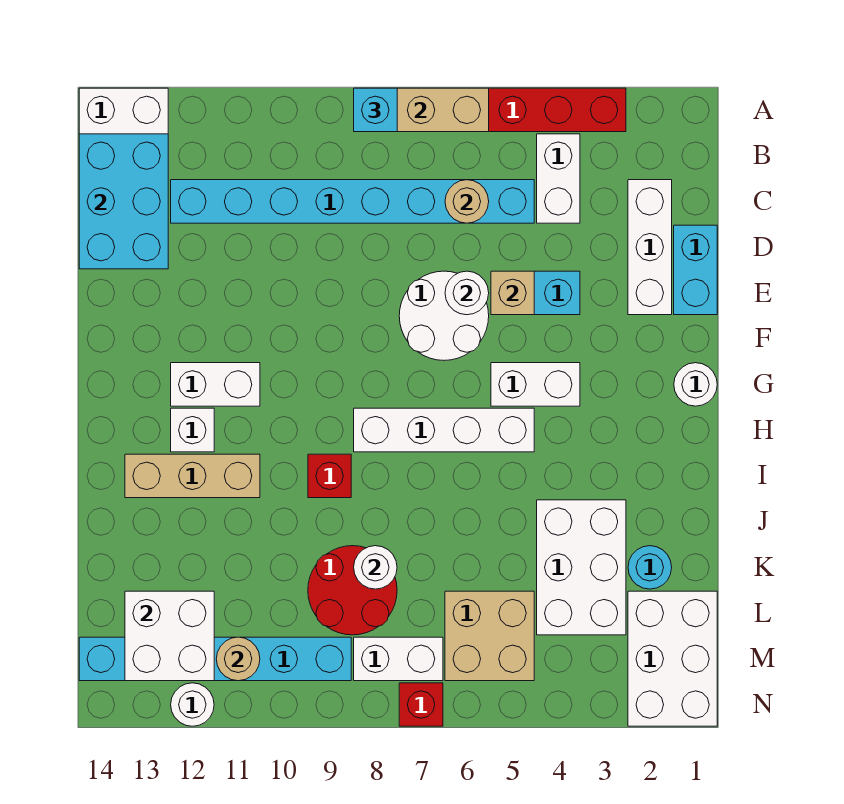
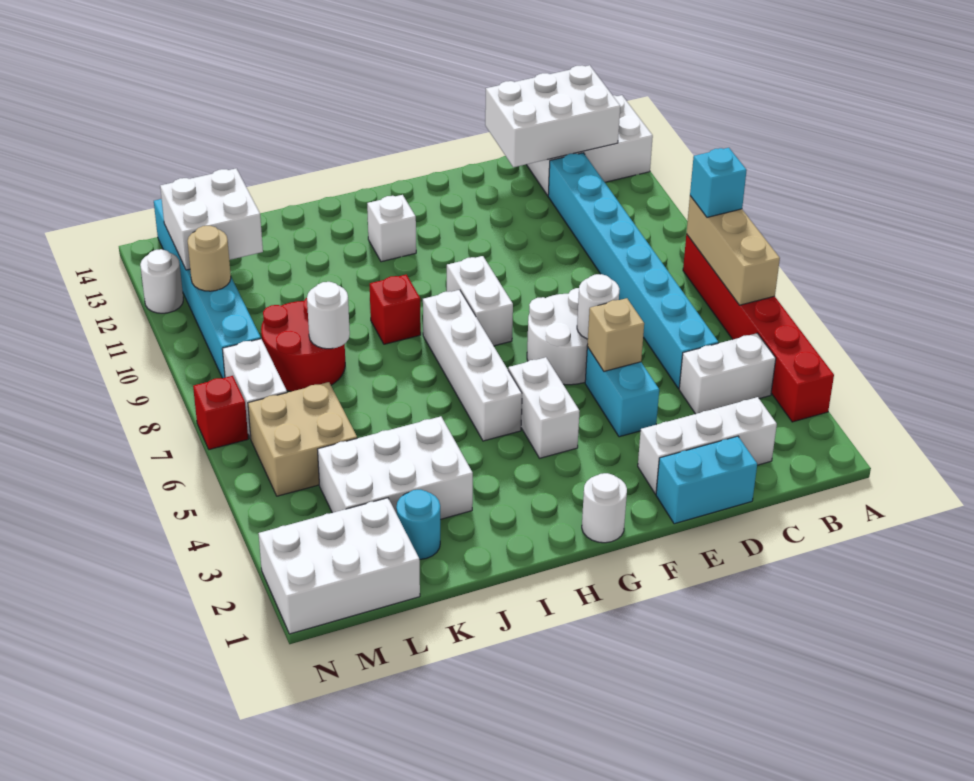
cyan brick B13:D14 level 2 -> white brick B13:D14 level 2
tan round brick C6 level 2 -> none
white brick G11:G12 level 1 -> white brick G8:G9 level 1
tan brick I11:I13 level 1 -> none

